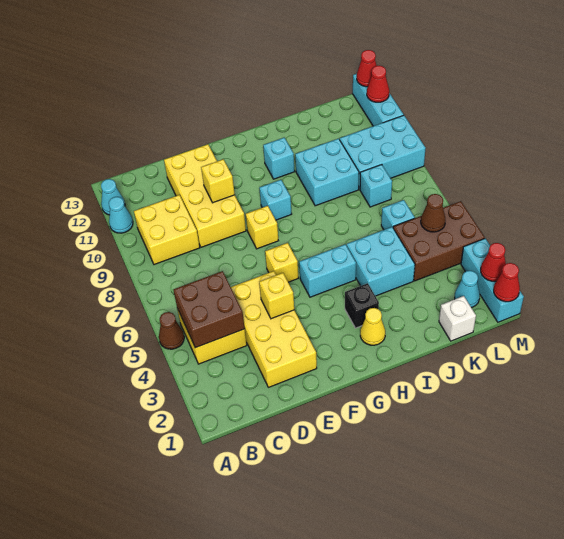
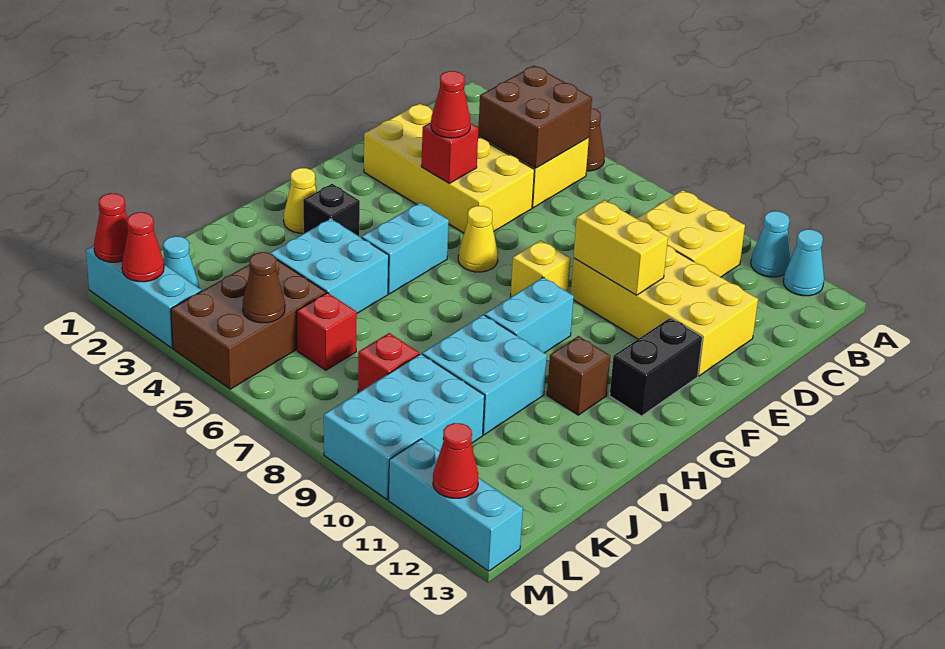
yellow brick E4 level 2 -> red brick E4 level 2
yellow brick E10 level 2 -> yellow brick E9:E10 level 2
yellow brick F6 level 1 -> yellow cone F6 level 1
none -> black brick F12:G12 level 1
cyan brick G9 level 1 -> cyan brick G9:H9 level 1
cyan brick H11 level 1 -> brown brick H11 level 1
white brick K1 level 1 -> none
cyan brick K6 level 1 -> red brick K6 level 1
cyan brick K8 level 1 -> red brick K8 level 1
red cone M13 level 2 -> red cone E4 level 3

